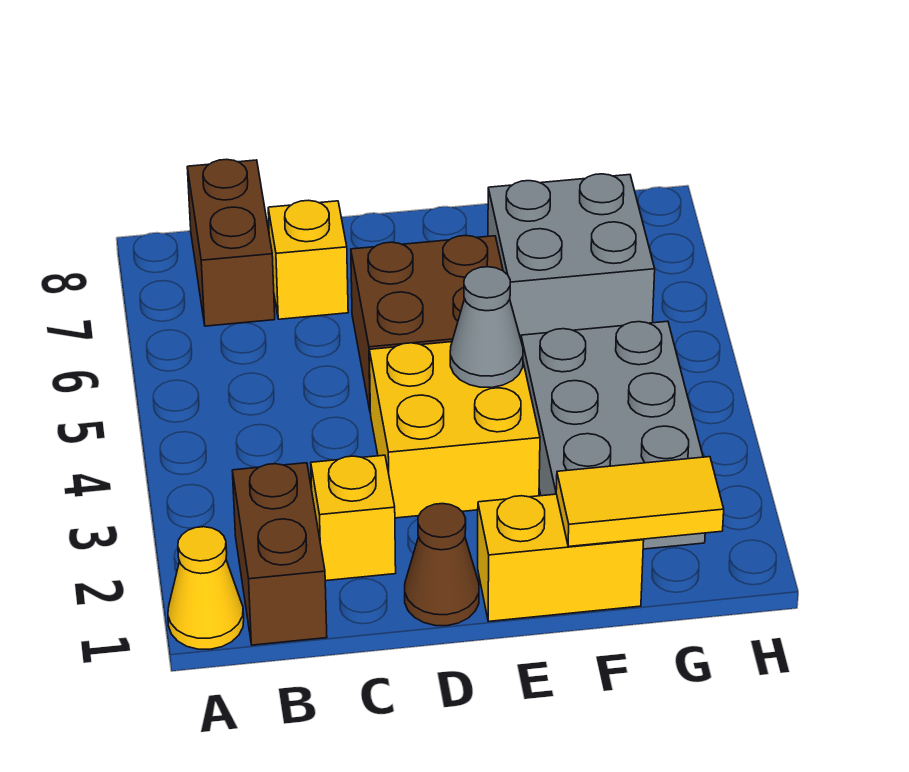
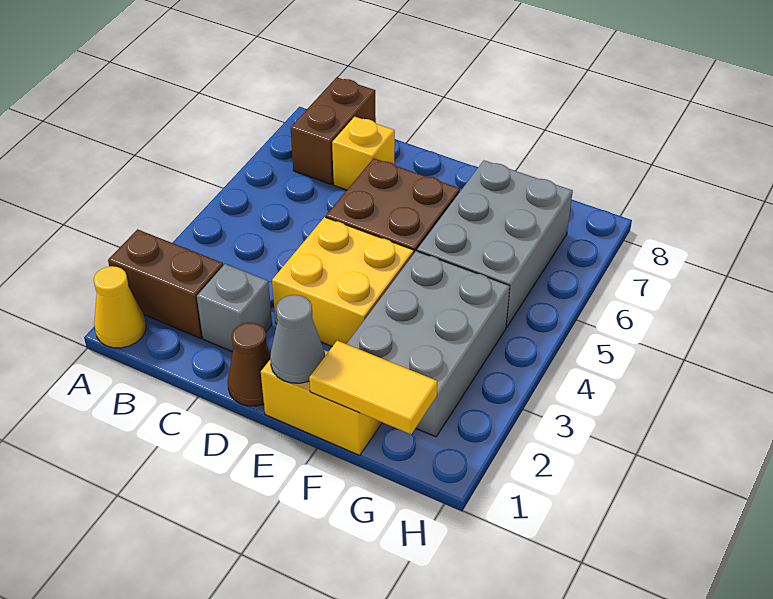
brown brick B1:B2 level 1 -> brown brick A2:B2 level 1
yellow brick C2 level 1 -> grey brick C2 level 1
grey cone E4 level 2 -> grey cone E1 level 2
grey brick F6:G7 level 1 -> grey brick F5:G7 level 1

